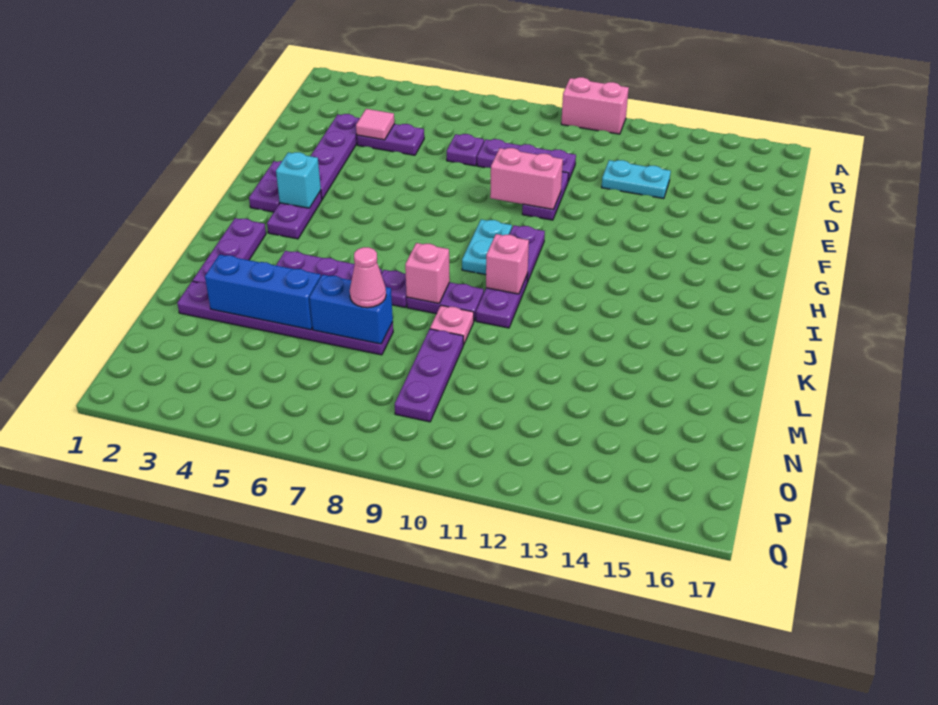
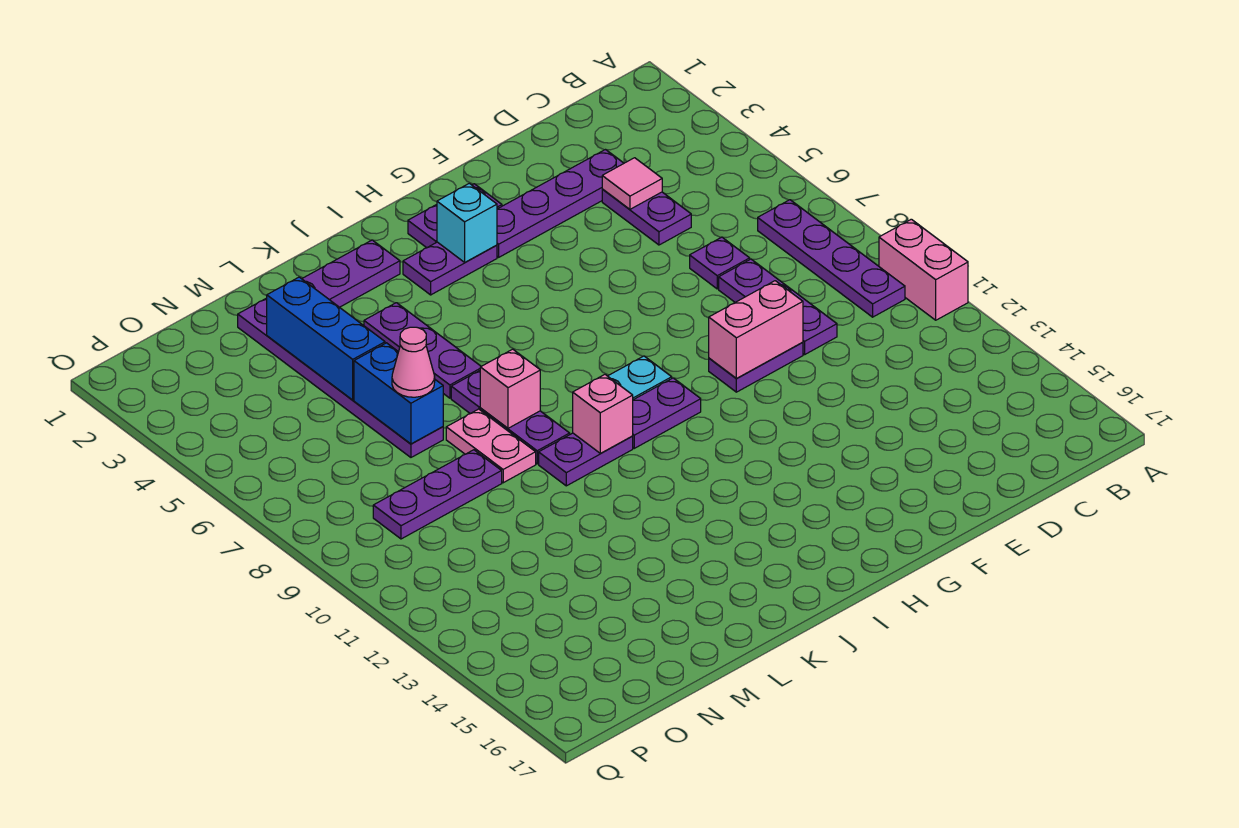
none -> purple plate B7:B10 level 1
cyan plate D12:D13 level 1 -> none
pink brick F9:F10 level 2 -> pink brick E10:F10 level 2
pink plate L9 level 1 -> pink plate L8:L9 level 1

